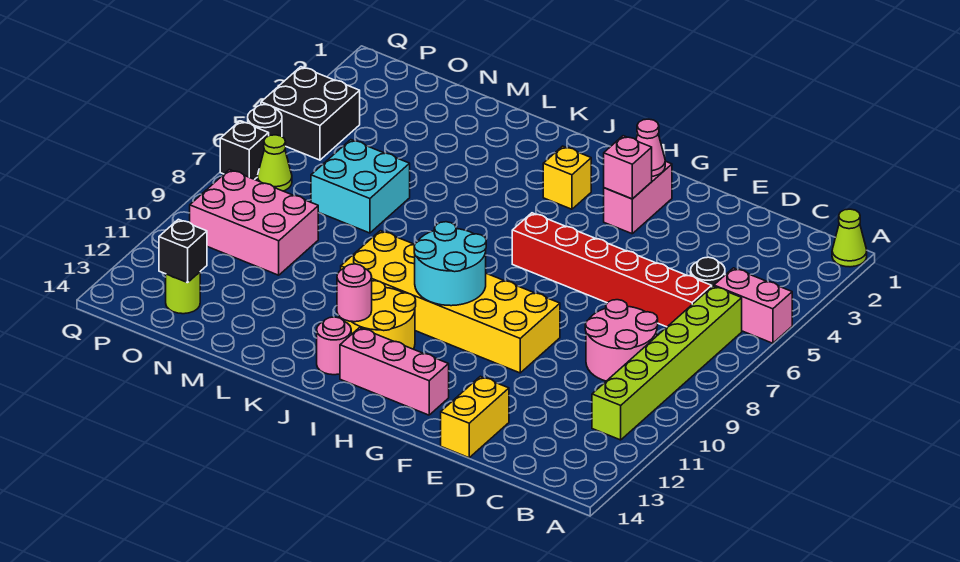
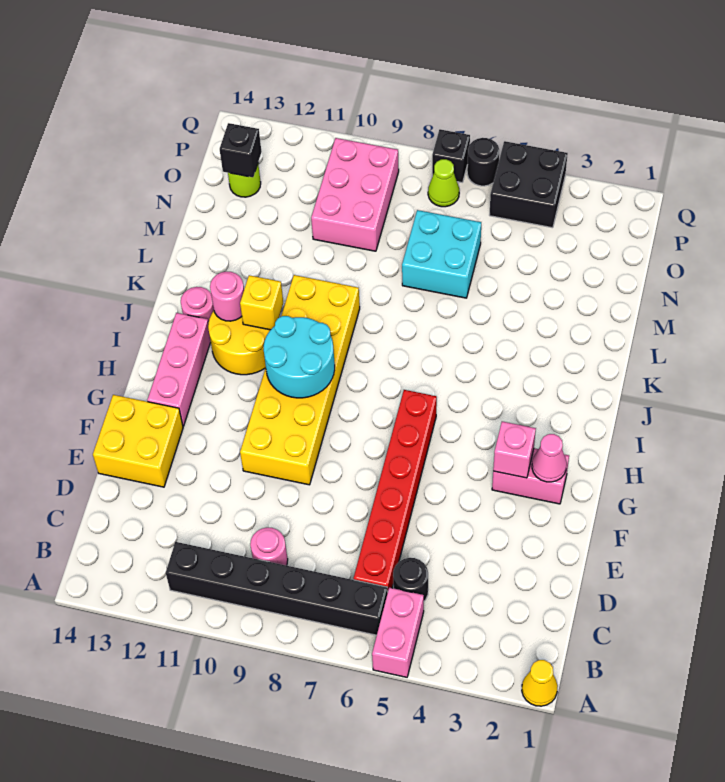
lime cone A1 level 1 -> yellow cone A1 level 1
lime brick B6:B11 level 1 -> black brick B6:B11 level 1
pink round brick C8:D9 level 1 -> pink round brick C9 level 1
yellow brick E13:E14 level 1 -> yellow brick E13:F14 level 1
yellow brick I3 level 1 -> yellow brick J11 level 2

